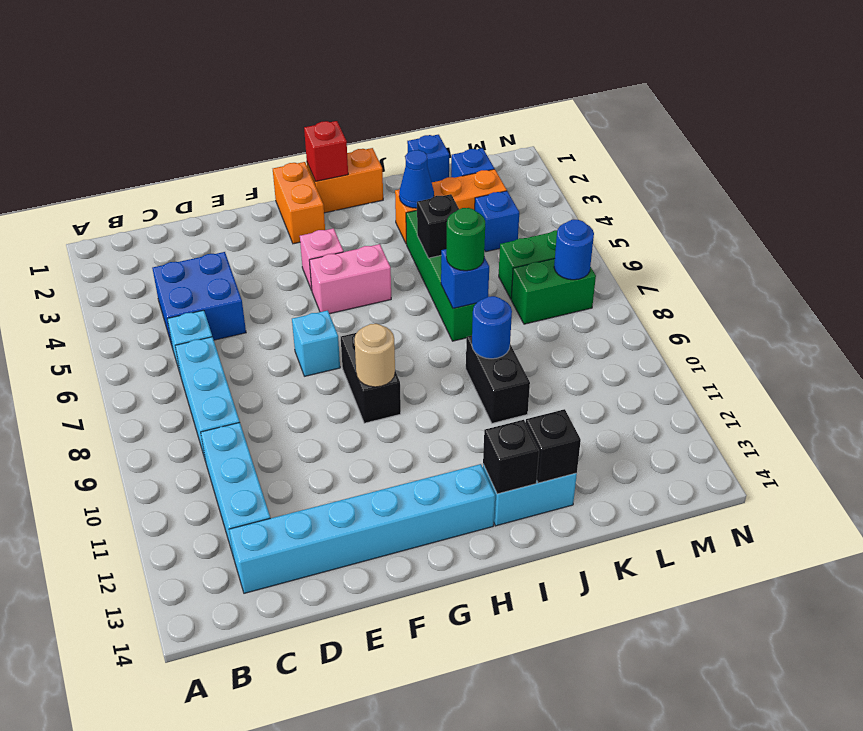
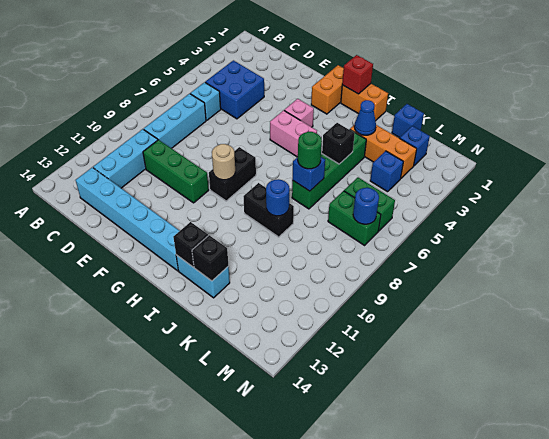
none -> green brick D10:F10 level 1
cyan brick F7 level 1 -> none
black brick J9:J10 level 1 -> black brick I9:J9 level 1

